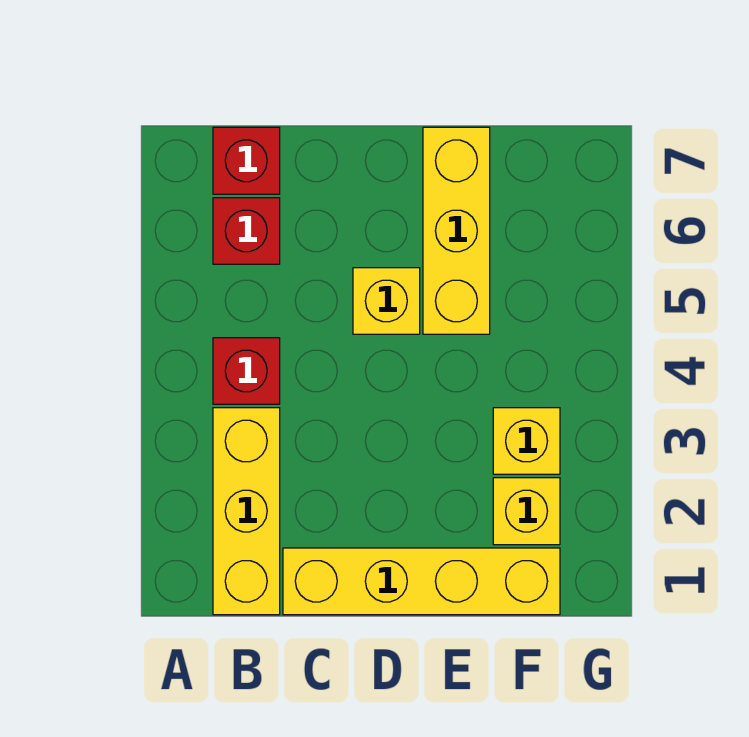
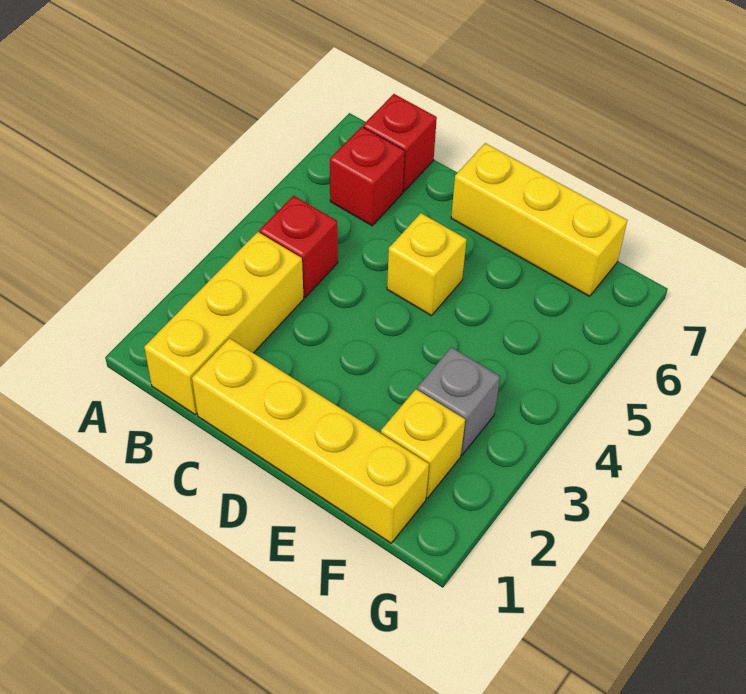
yellow brick E5:E7 level 1 -> yellow brick D7:F7 level 1
yellow brick F3 level 1 -> grey brick F3 level 1

